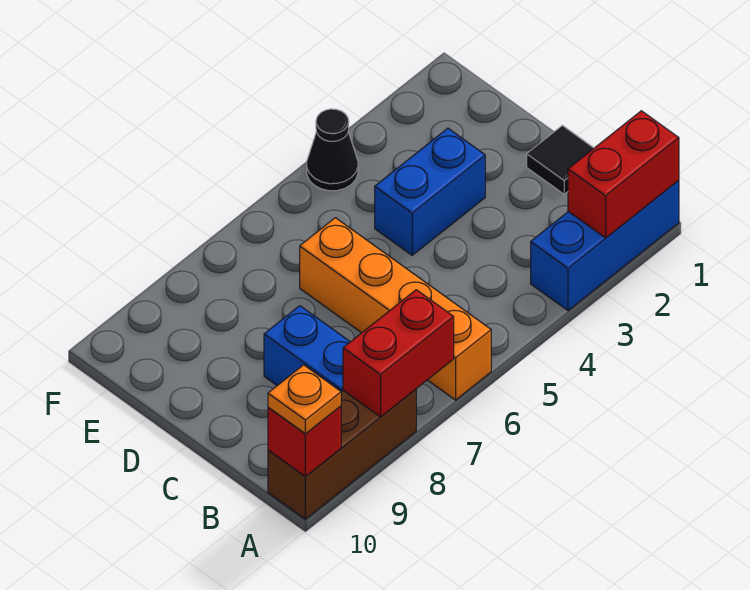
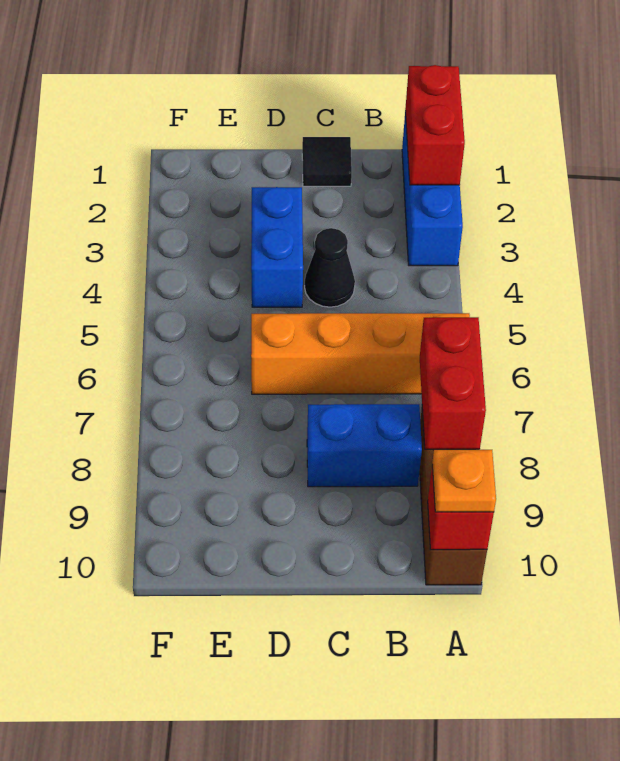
black cone F4 level 1 -> black cone C4 level 1

